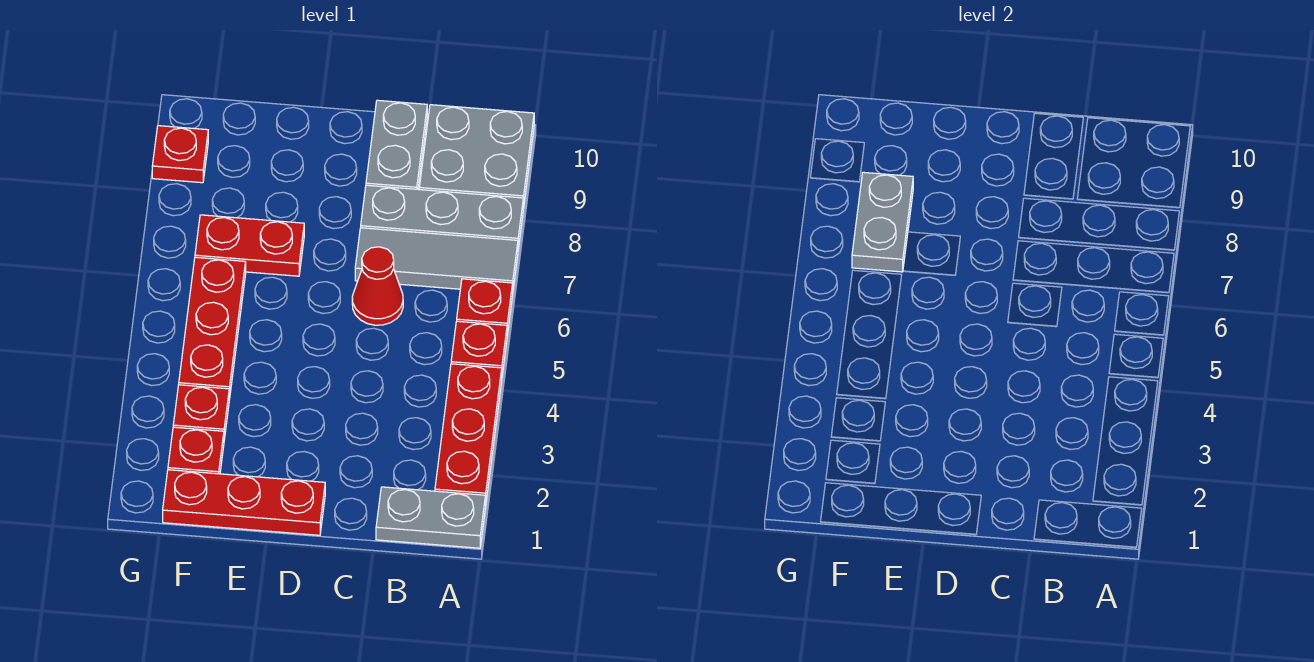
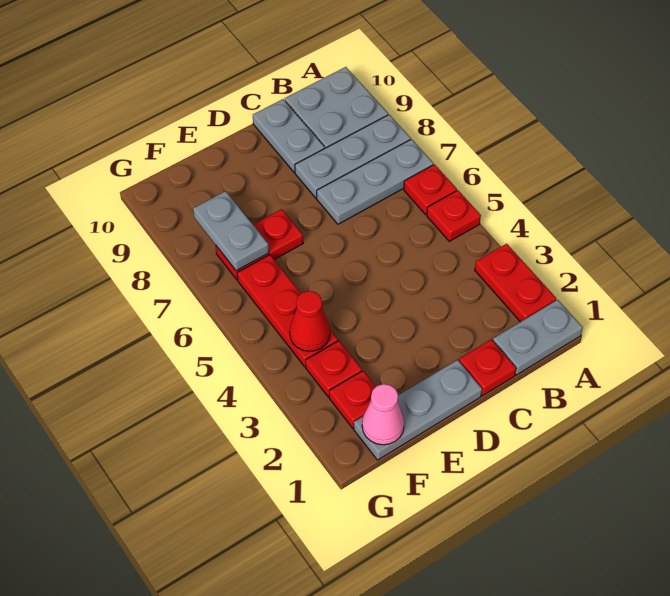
red plate A2:A4 level 1 -> red plate A2:A3 level 1
grey tile A7:C7 level 1 -> grey plate A7:C7 level 1
red cone C6 level 1 -> red cone F4 level 2
red plate D1:F1 level 1 -> grey plate D1:F1 level 1
none -> pink cone F1 level 2
red plate G9 level 1 -> red plate C1 level 1

